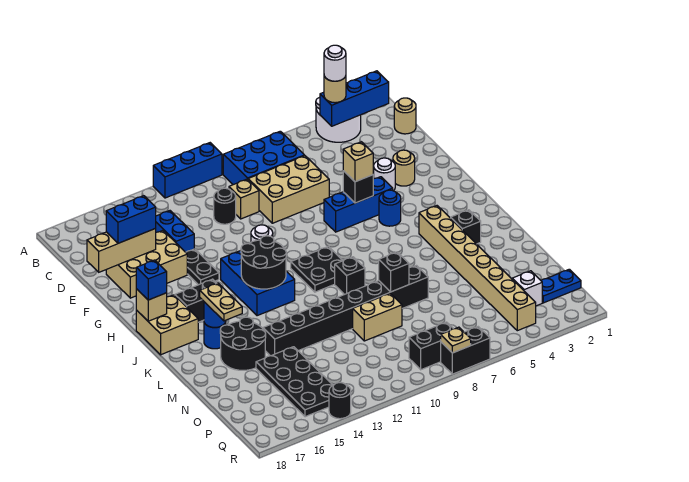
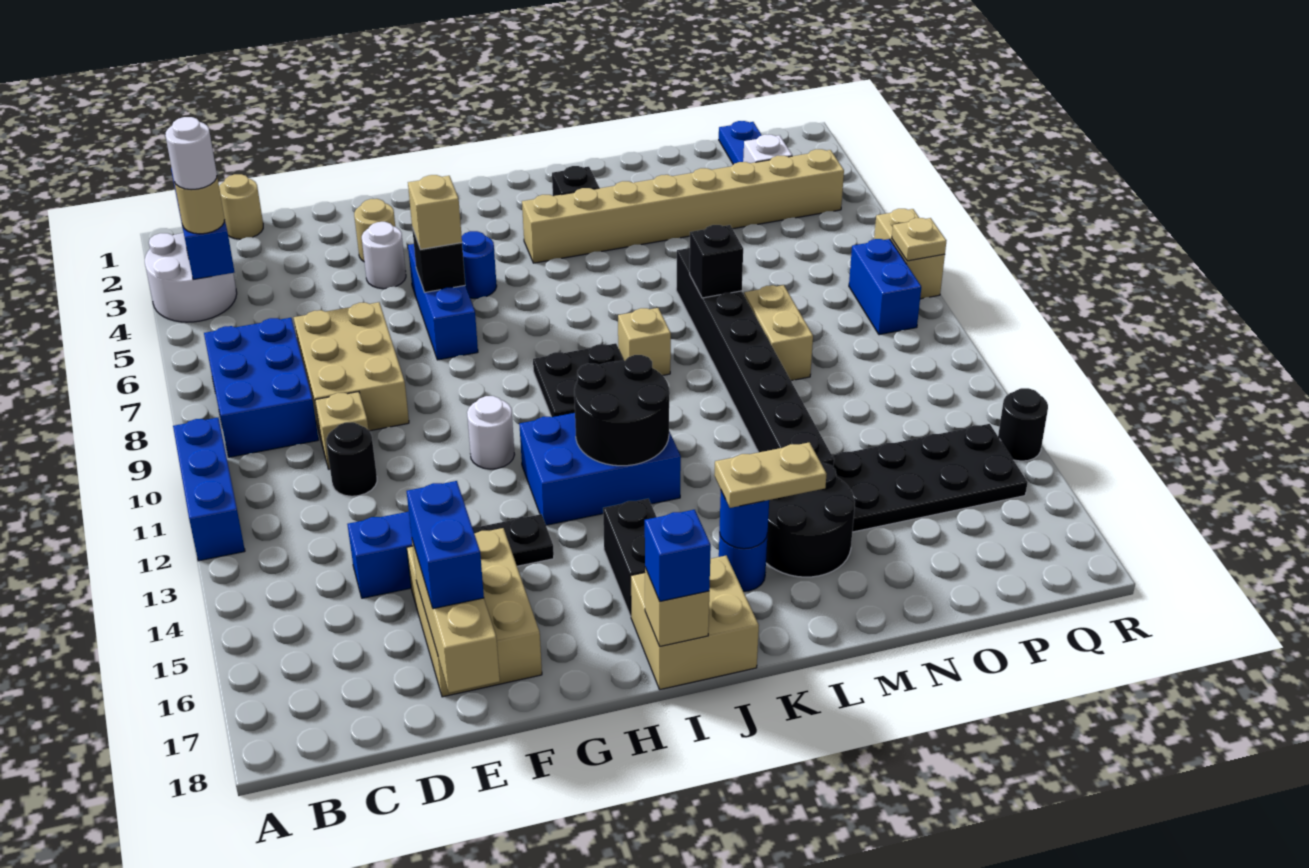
black brick K9 level 1 -> tan brick K9 level 1
black brick Q8:Q9 level 1 -> blue brick Q8:Q9 level 1
black brick R7:R8 level 1 -> tan brick R7:R8 level 1

